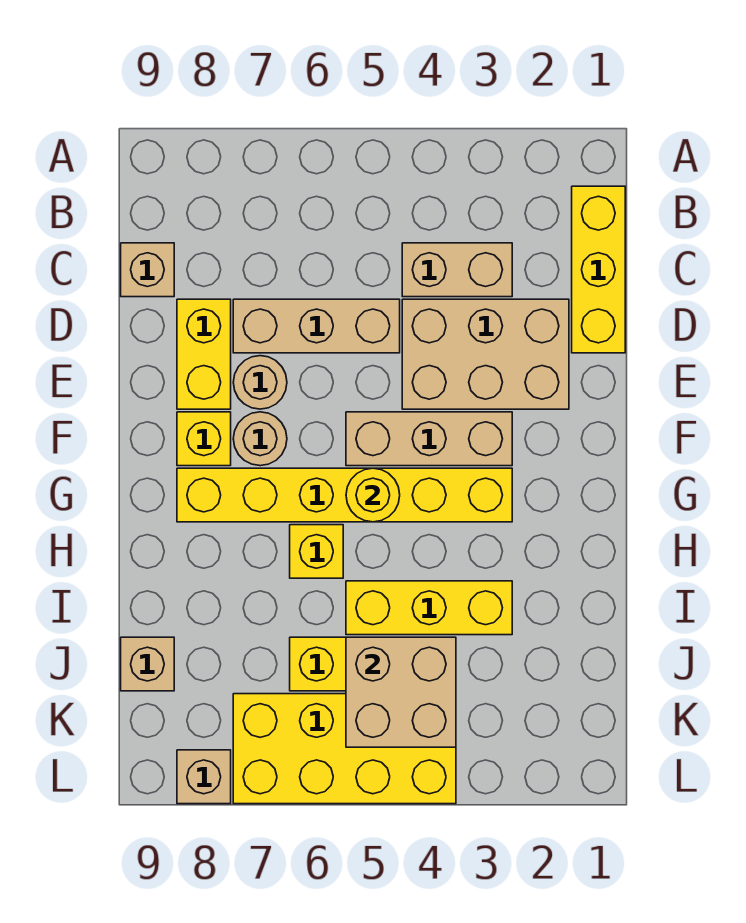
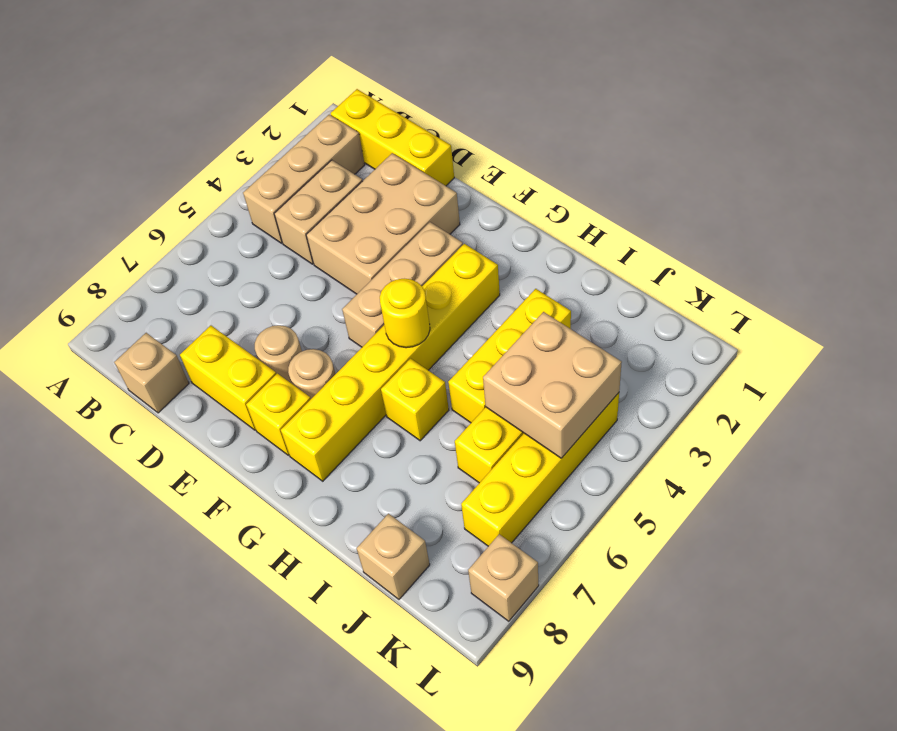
tan brick D5:D7 level 1 -> tan brick B2:B4 level 1
yellow brick K4:L7 level 1 -> yellow brick K4:K7 level 1

